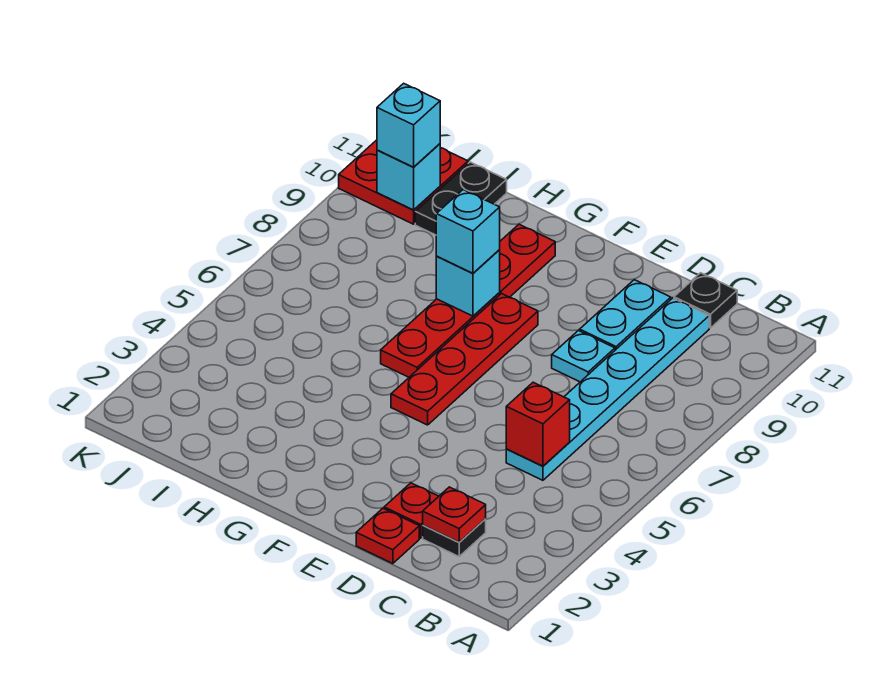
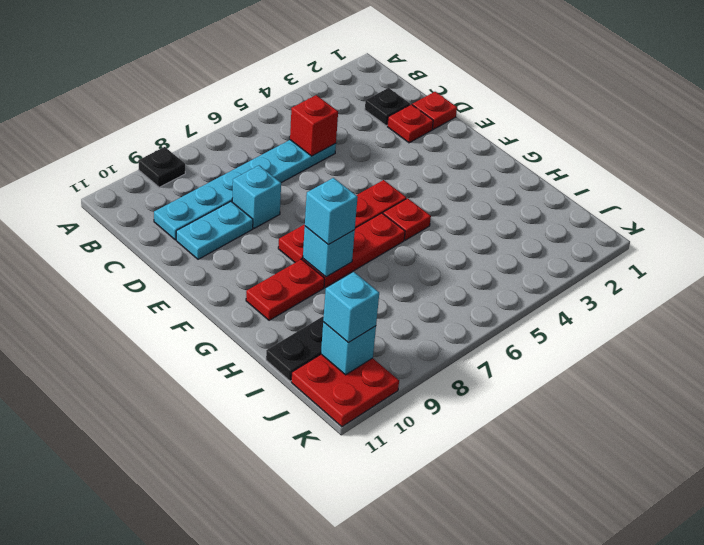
red plate C2 level 2 -> red plate G5 level 1
black plate C11 level 1 -> black plate A9 level 1
cyan plate D8 level 1 -> cyan brick D8 level 1

